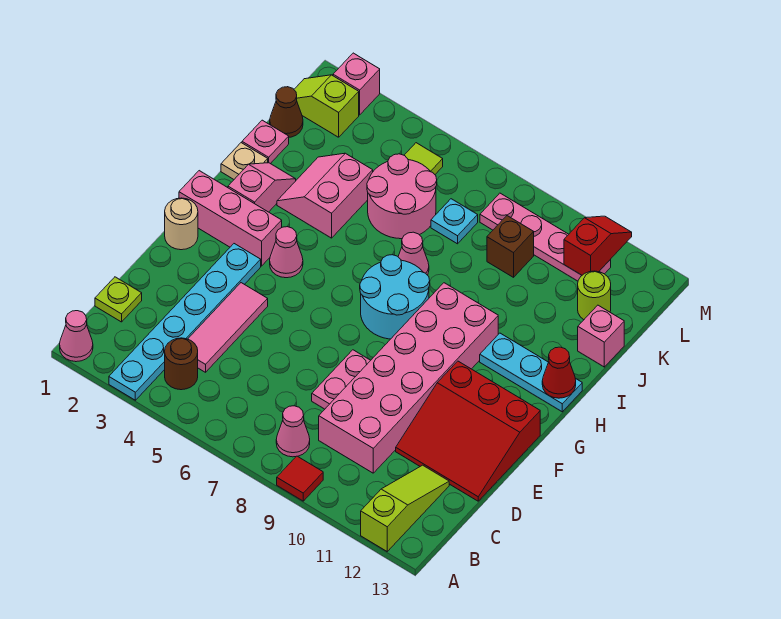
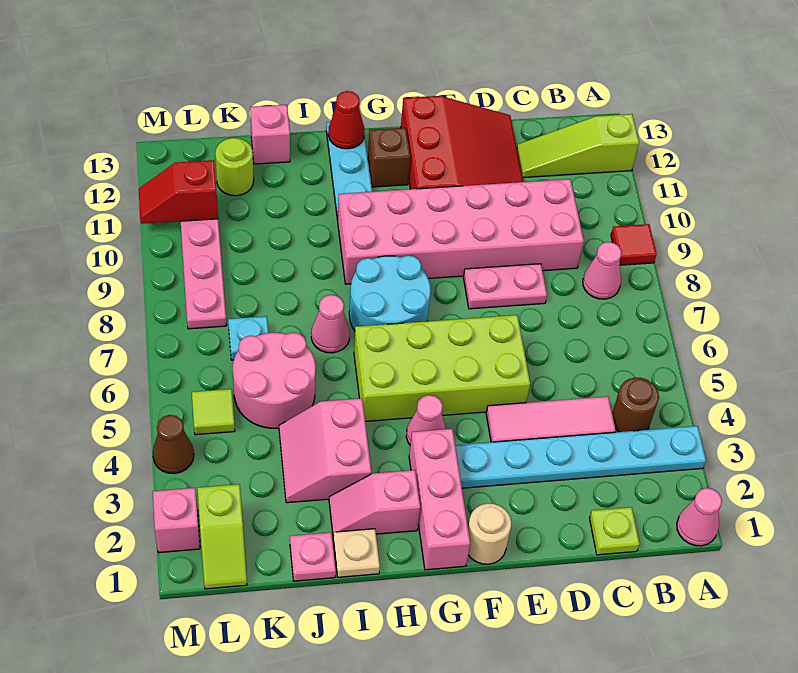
none -> lime brick E5:H6 level 1
pink slope I3:J4 level 1 top 4 -> pink slope I3:J4 level 1 top I
brown cone K1 level 1 -> brown cone M4 level 1
brown brick K9 level 1 -> brown brick G12 level 1

